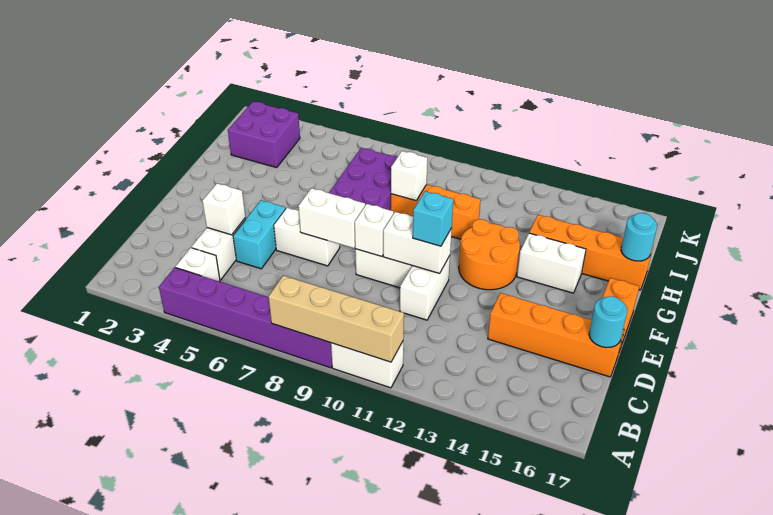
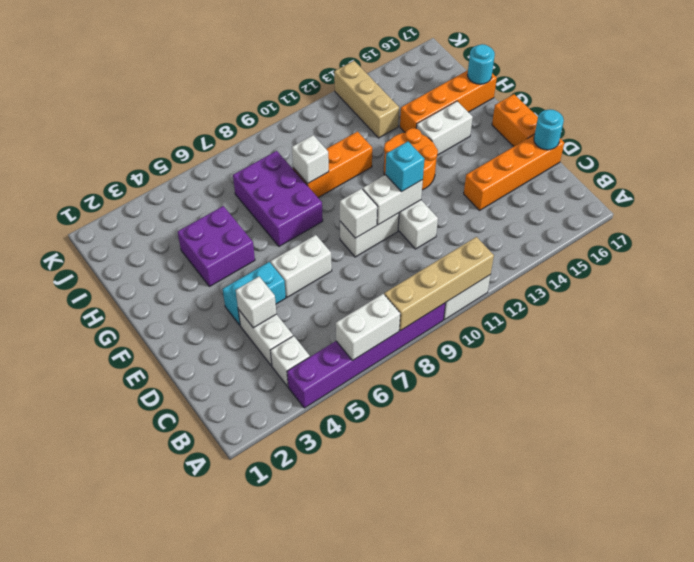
cyan brick D5:E5 level 1 -> cyan brick E4:E5 level 1
white brick E7:E8 level 2 -> white brick A6:A7 level 2
purple brick I2:J3 level 1 -> purple brick G4:H5 level 1
none -> tan brick I13:K13 level 1

